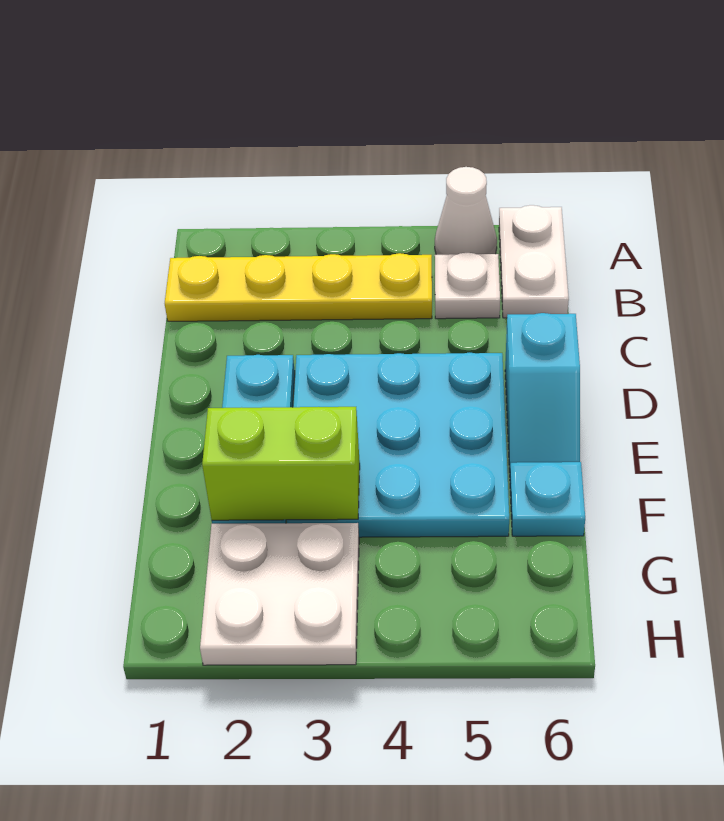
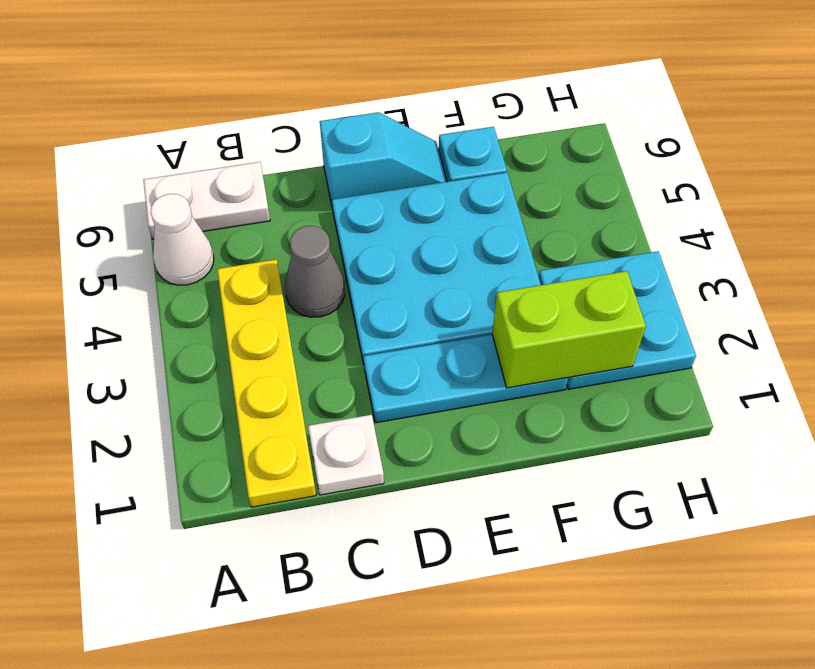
white plate B5 level 1 -> white plate C1 level 1
none -> grey cone C4 level 1
lime brick F2:F3 level 2 -> lime brick F2:G2 level 2
white plate G2:H3 level 1 -> cyan plate G2:H3 level 1

